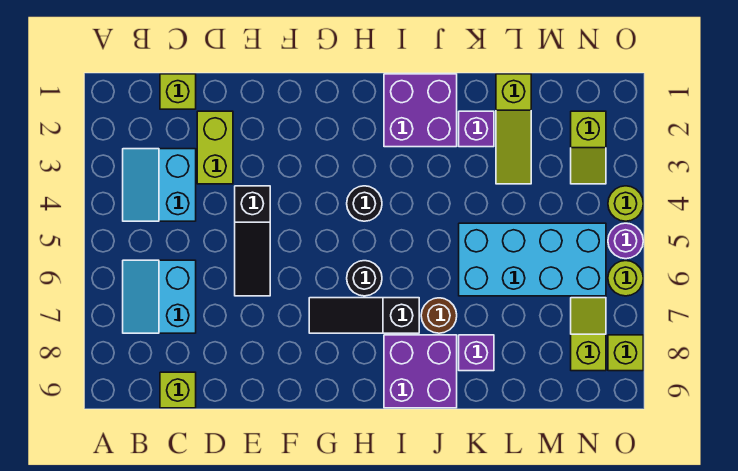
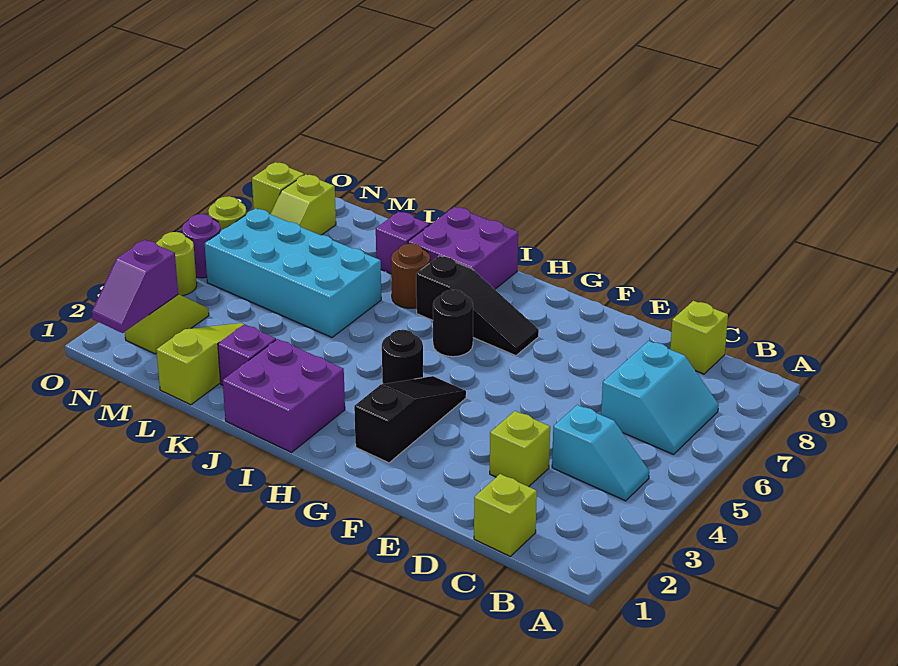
cyan slope B3:C4 level 1 top C -> cyan slope B4:C4 level 1 top C
lime brick D2:D3 level 1 -> lime brick D3 level 1
black slope E4:E6 level 1 top 4 -> black slope G2:G4 level 1 top 2
none -> purple slope N1:N2 level 2 top 2

